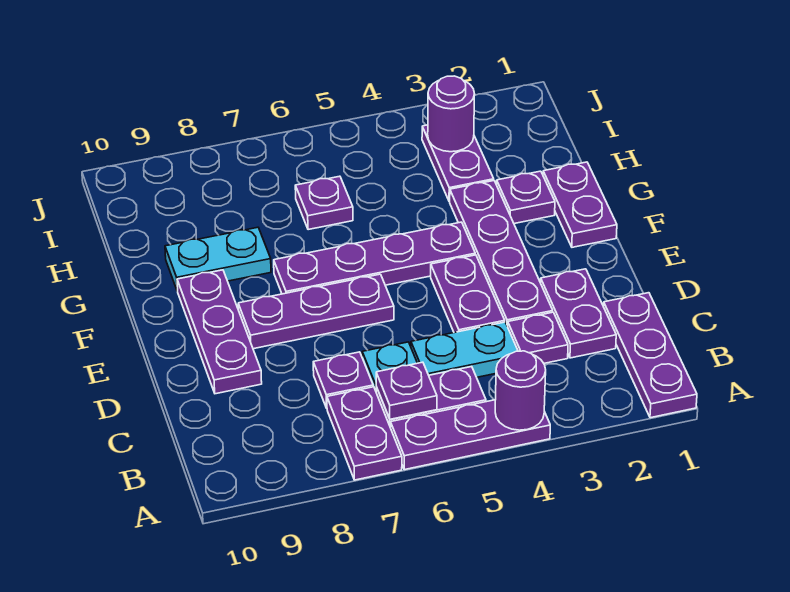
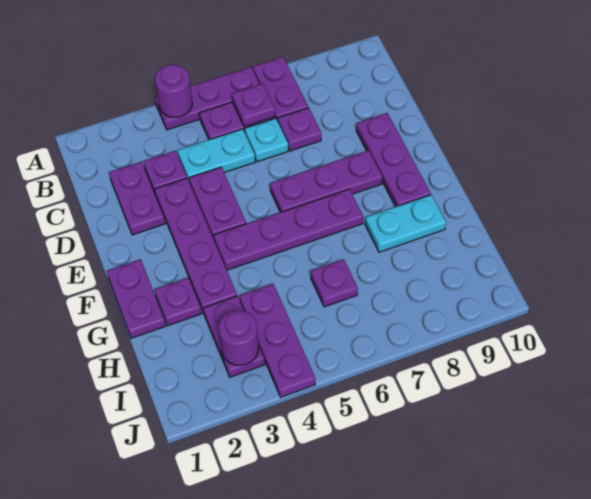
purple plate A1:C1 level 1 -> purple plate H4:J4 level 1

